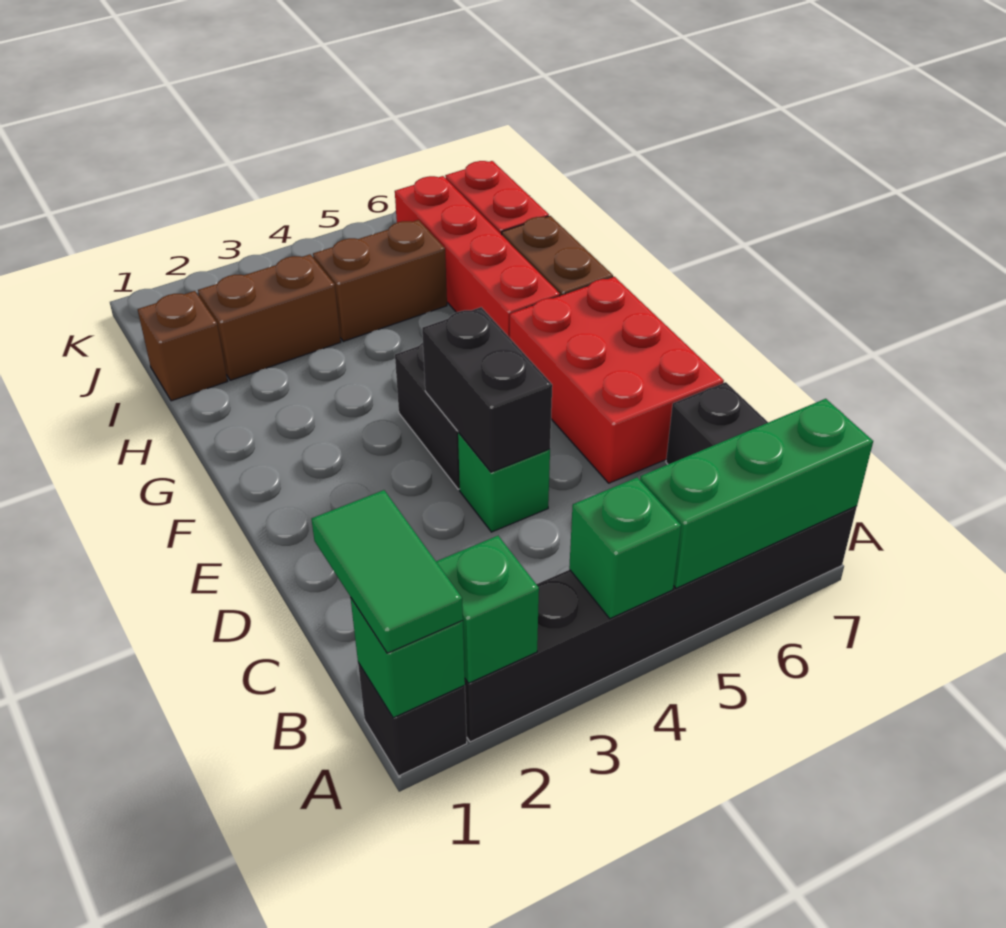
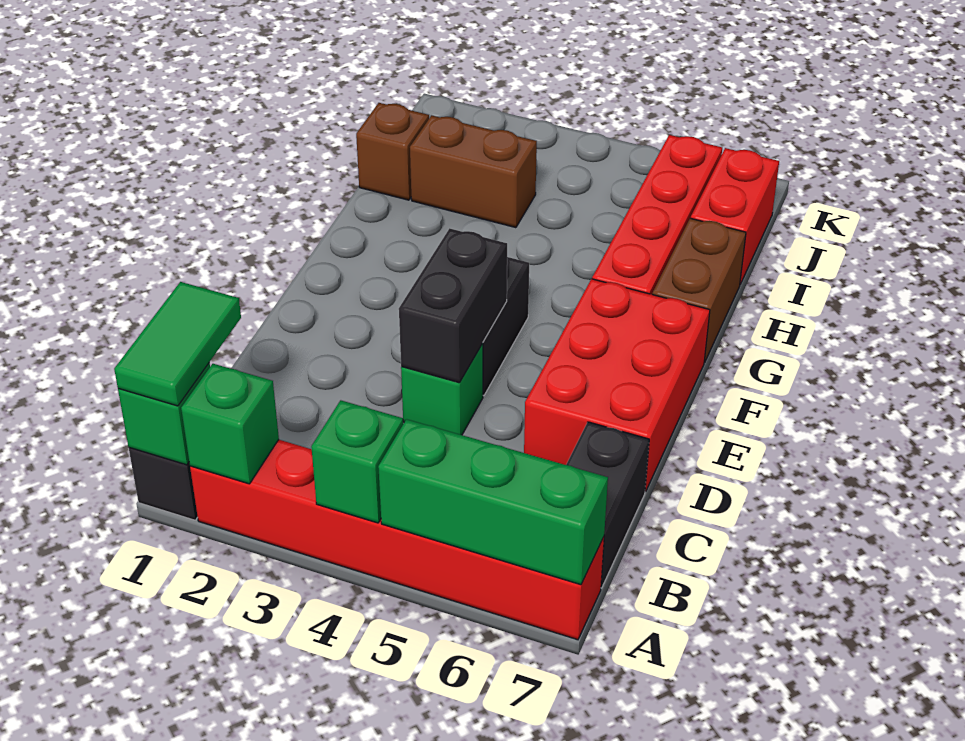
black brick A2:A7 level 1 -> red brick A2:A7 level 1
brown brick I4:I5 level 1 -> none

